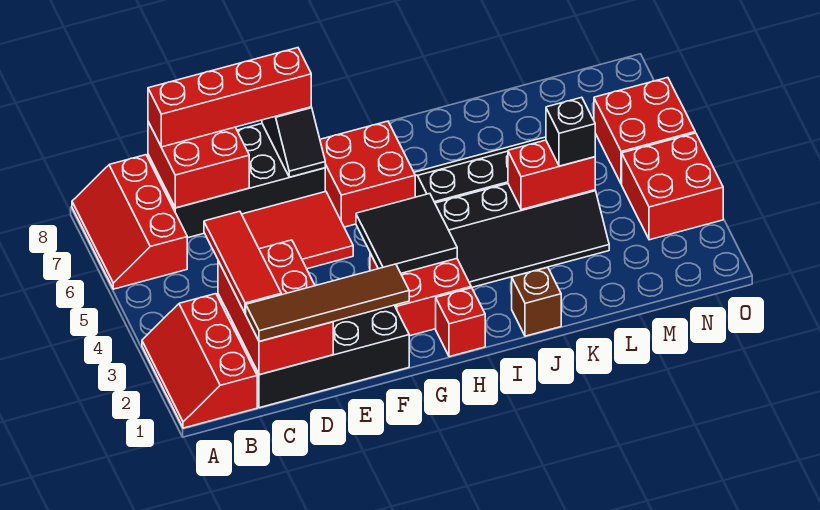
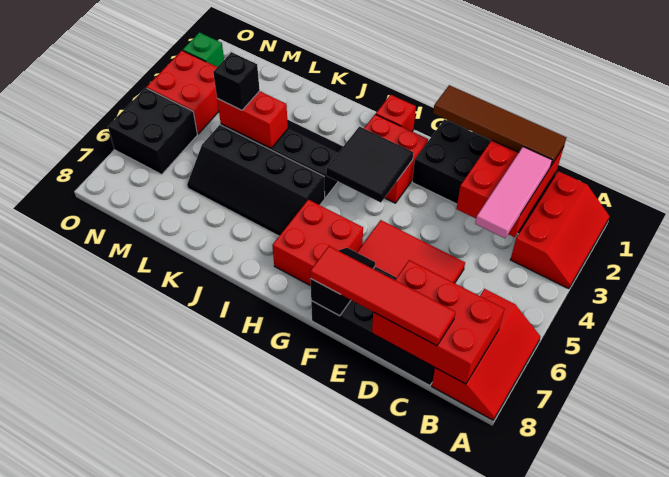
red tile C2:C4 level 3 -> pink tile C2:C4 level 3
red brick C7:D8 level 2 -> red brick B7:D8 level 2
red brick C8:F8 level 3 -> red tile C8:F8 level 3
brown brick J1 level 1 -> none
red brick N5:O6 level 1 -> black brick N5:O6 level 1
none -> green brick O2 level 1

